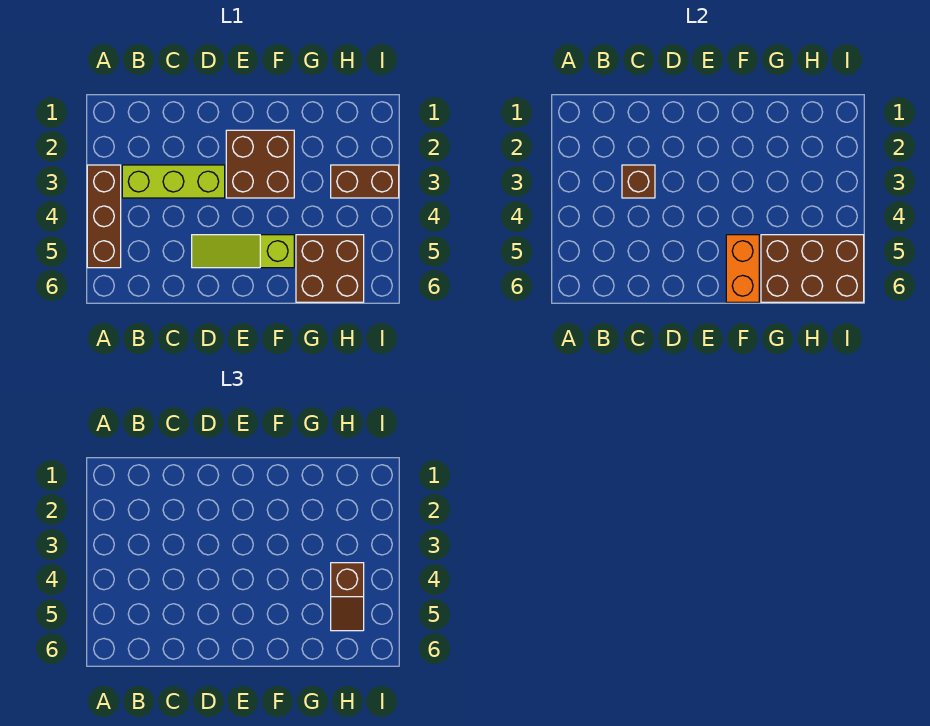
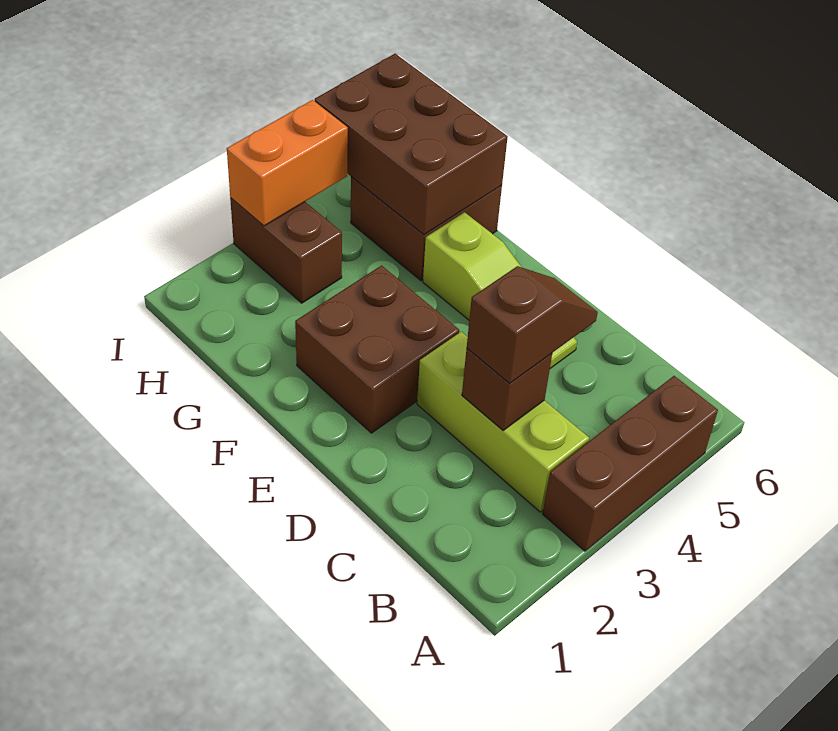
orange brick F5:F6 level 2 -> orange brick I3:I4 level 2
brown slope H4:H5 level 3 top 4 -> brown slope C3:C4 level 3 top 3

